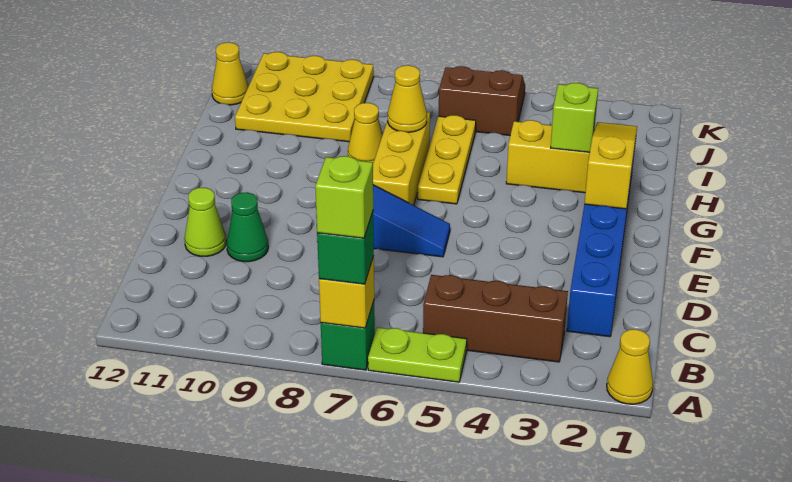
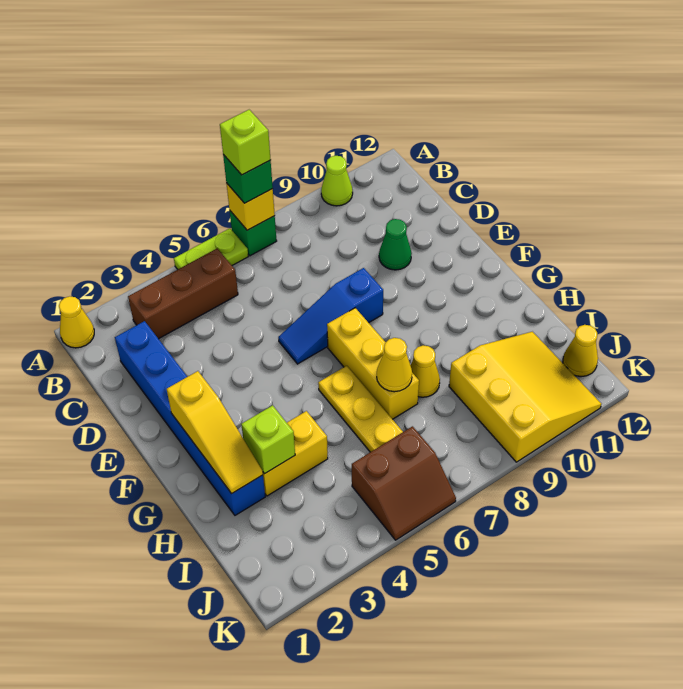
lime cone D11 level 1 -> lime cone A10 level 1
yellow plate I9:K11 level 1 -> yellow slope I9:K11 level 1 top 9

